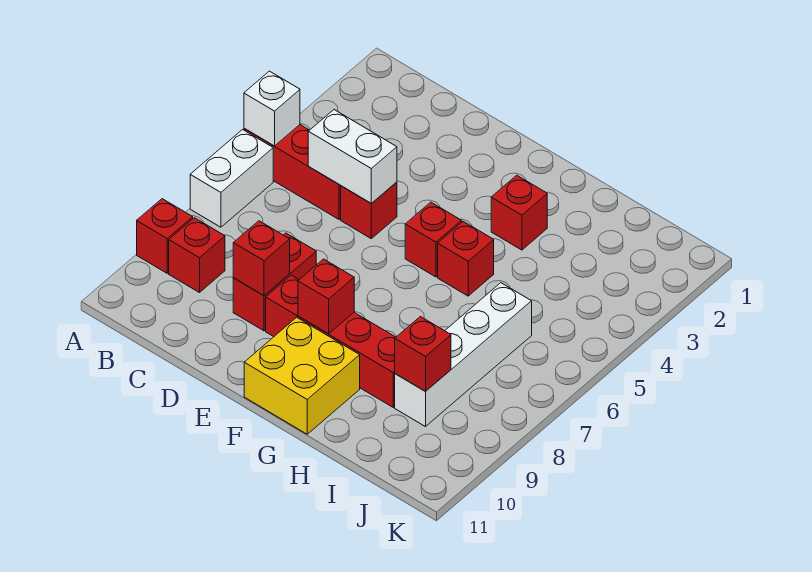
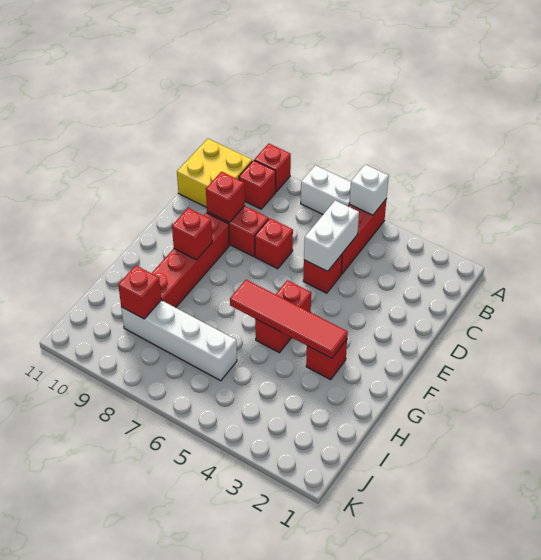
none -> red brick D7 level 1
yellow brick F10:G11 level 1 -> yellow brick B10:C11 level 1
none -> red tile G3:G6 level 2

